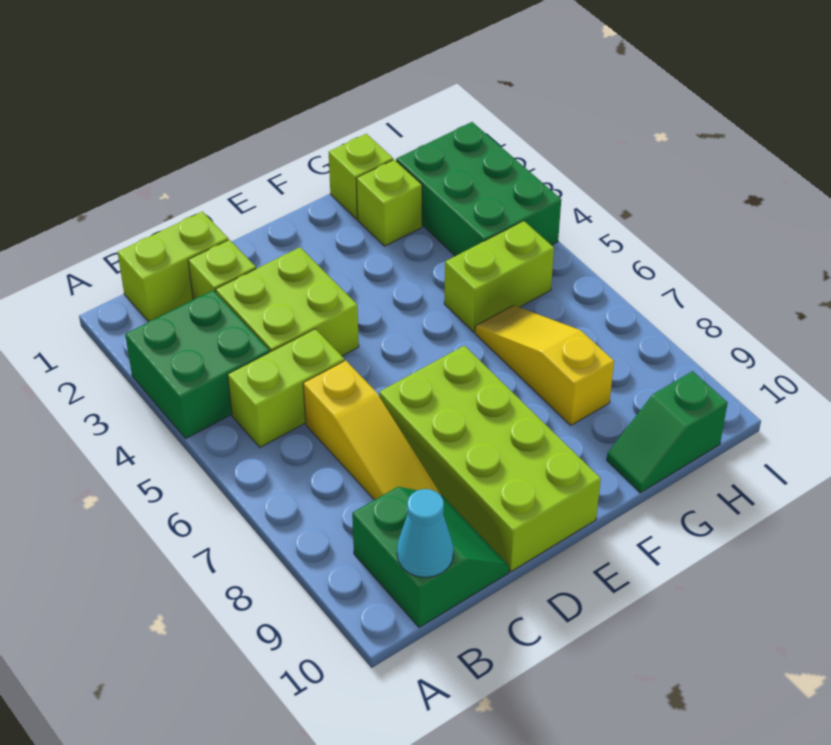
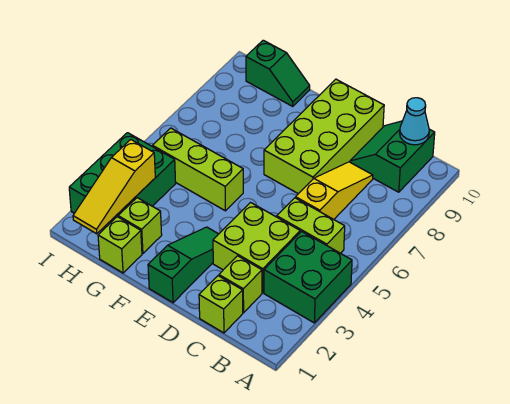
lime brick B1:C1 level 1 -> lime brick C1 level 1
none -> green slope E1:E3 level 1 top 1
lime brick G5:H5 level 1 -> lime brick F5:H5 level 1
yellow slope G6:G8 level 1 top 8 -> yellow slope H1:H3 level 2 top 3

